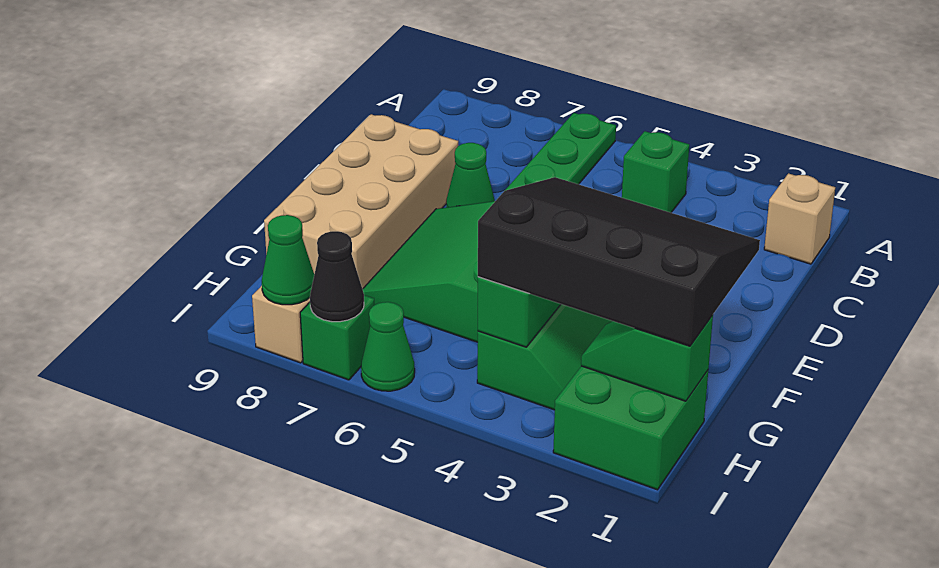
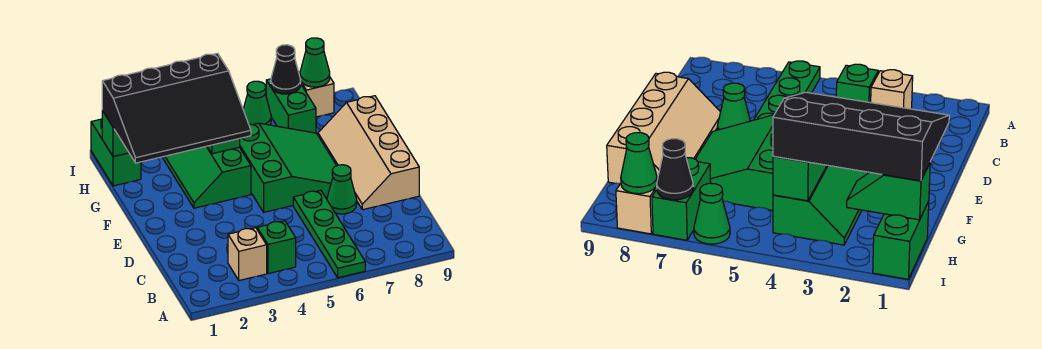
tan brick B1 level 1 -> tan brick B3 level 1
tan brick D8:G9 level 1 -> tan slope D8:G9 level 1 top 9
green brick H1:I2 level 1 -> green brick H1:I1 level 1
green brick I7 level 1 -> green brick H7:I7 level 1

